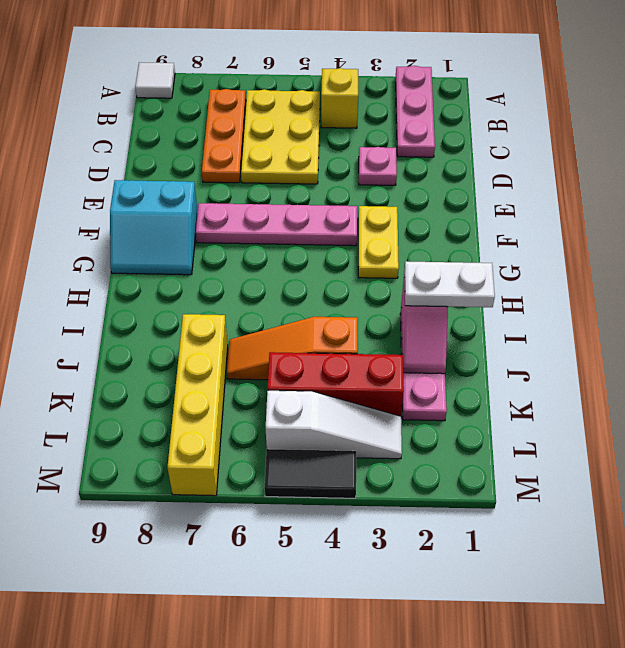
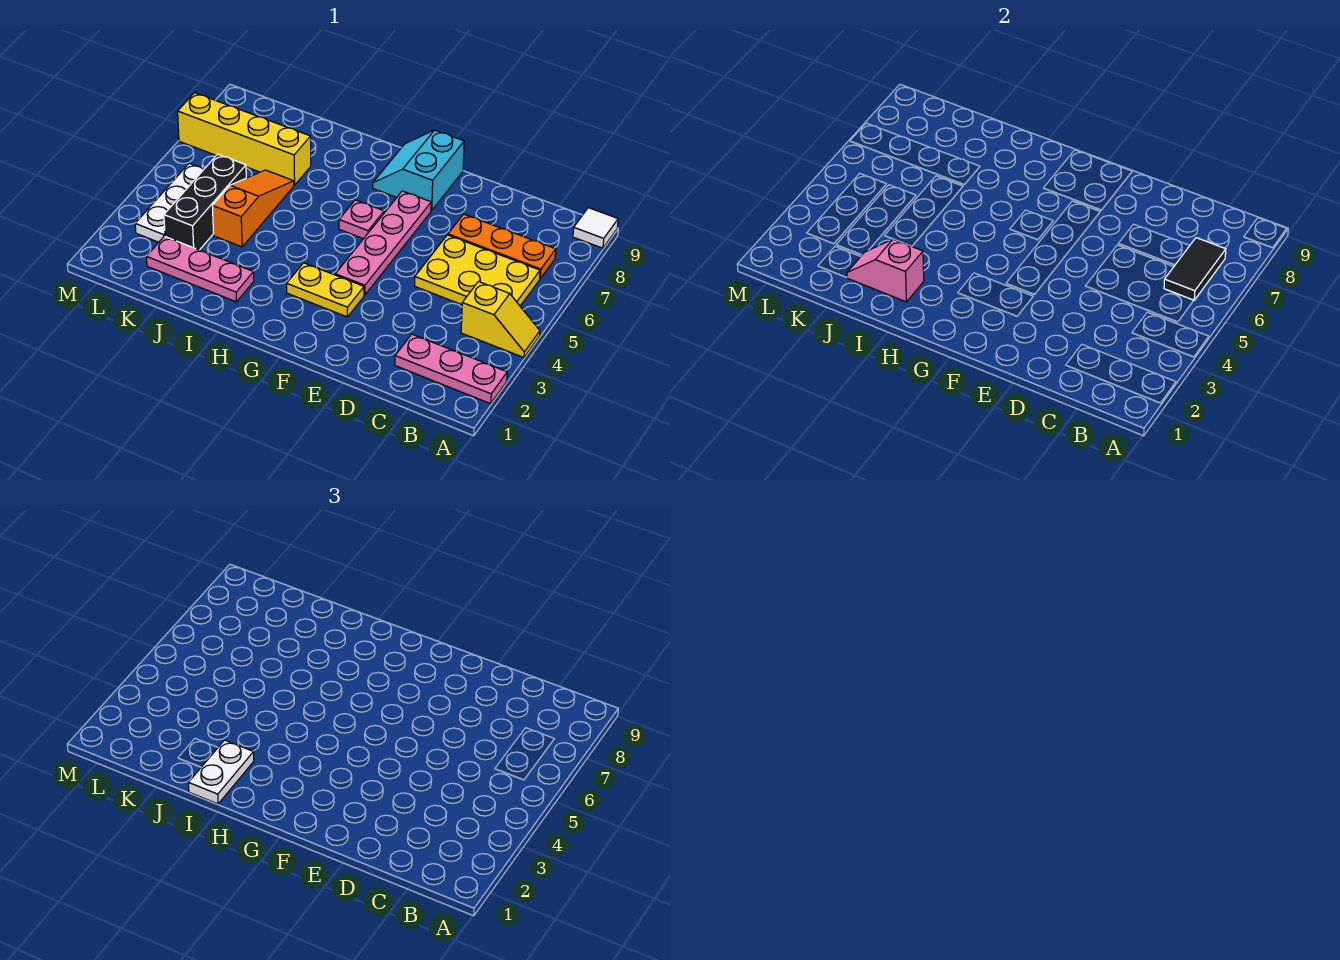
pink plate D3 level 1 -> pink plate G6 level 1
red brick K3:K5 level 1 -> black brick K3:K5 level 1
white slope L3:L5 level 1 top 5 -> white plate L3:L5 level 1
black tile M4:M5 level 1 -> black tile B6:B7 level 2

